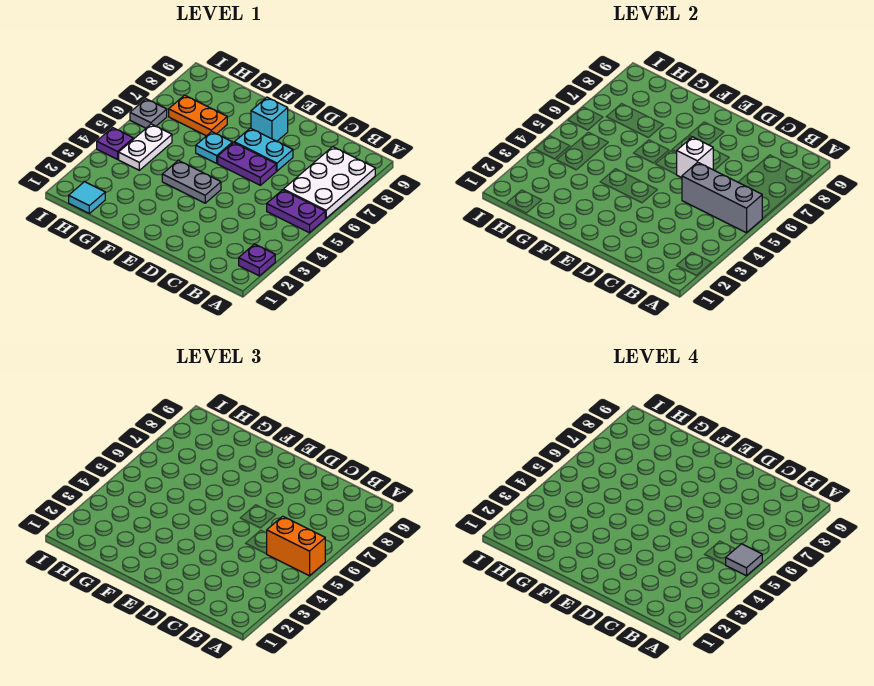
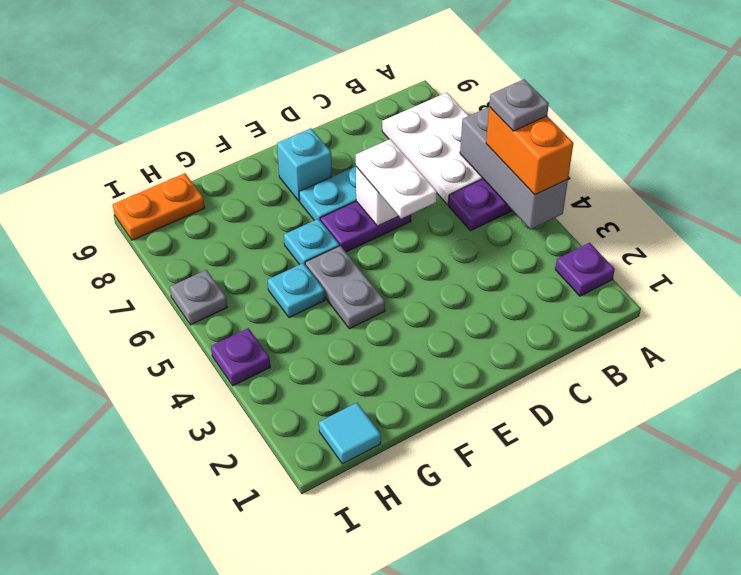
grey brick A5:C5 level 2 -> grey brick A4:A6 level 2
orange brick A5:B5 level 3 -> orange brick A4:A5 level 3
grey tile A5 level 4 -> grey plate A5 level 4
grey plate E4:F4 level 1 -> grey plate F4:F5 level 1
none -> cyan plate G5 level 1
orange plate G7:H7 level 1 -> orange plate H9:I9 level 1
white plate H4:H5 level 1 -> white plate D5:D6 level 3

